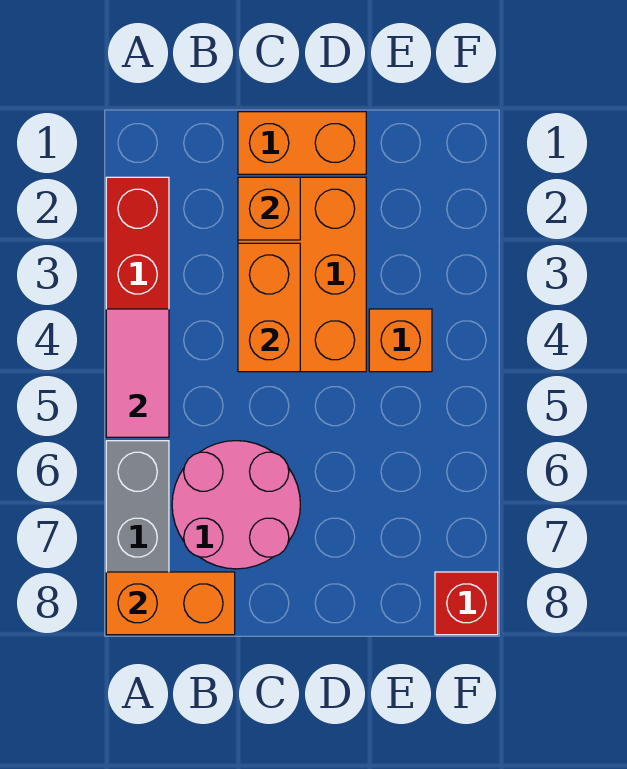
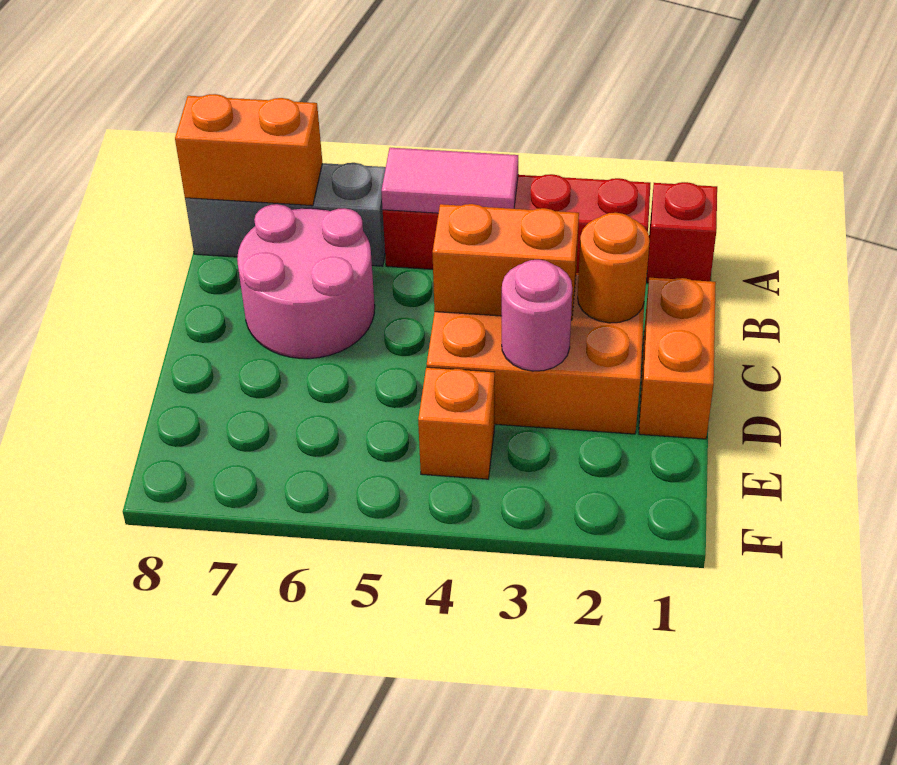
orange brick A8:B8 level 2 -> orange brick A7:A8 level 2
orange brick C2 level 2 -> orange round brick C2 level 2
none -> pink round brick D3 level 2
red brick F8 level 1 -> red brick A1 level 1

